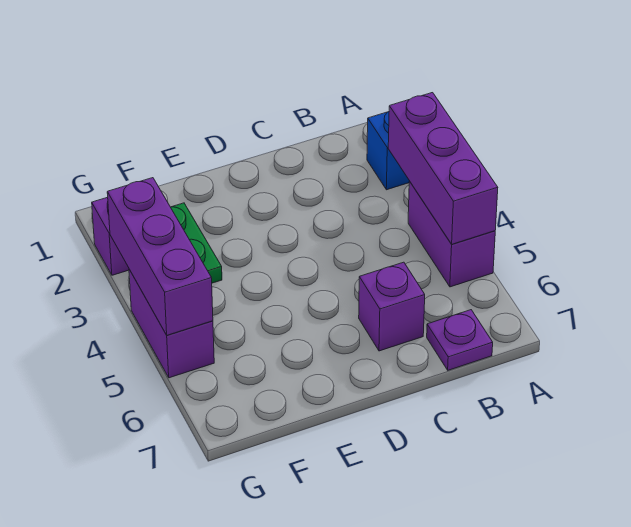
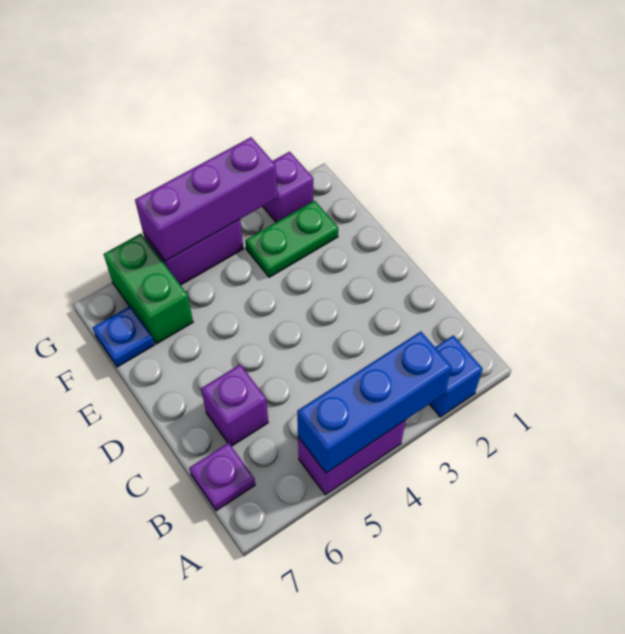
purple brick A3:A5 level 2 -> blue brick A3:A5 level 2
none -> green brick F6:G6 level 1
none -> blue plate F7 level 1

